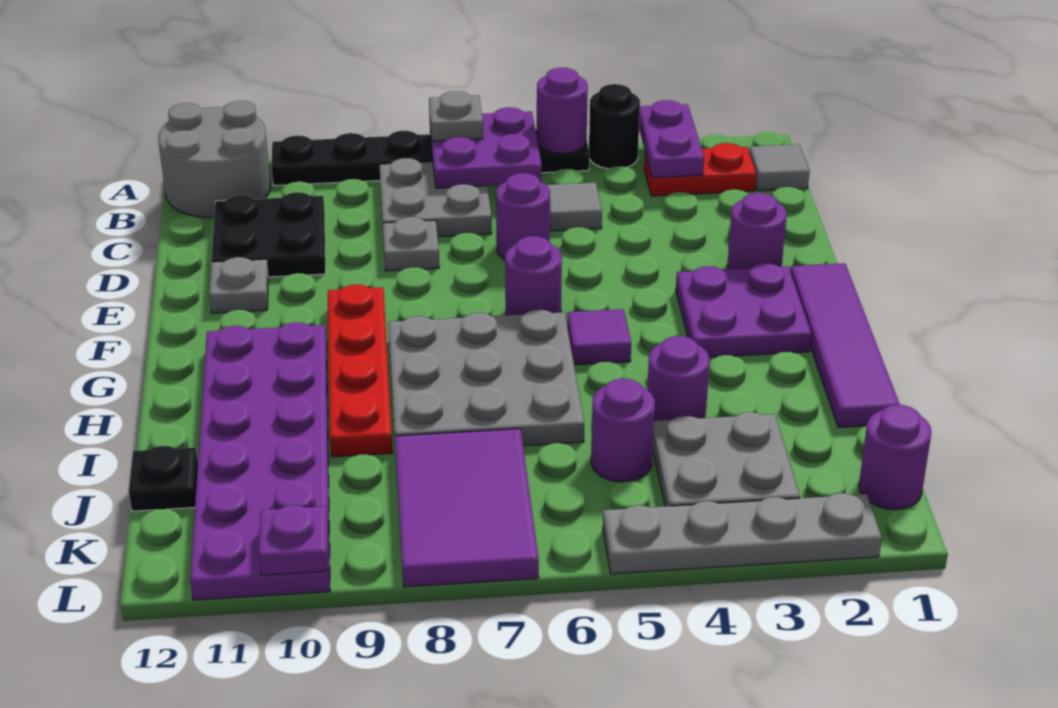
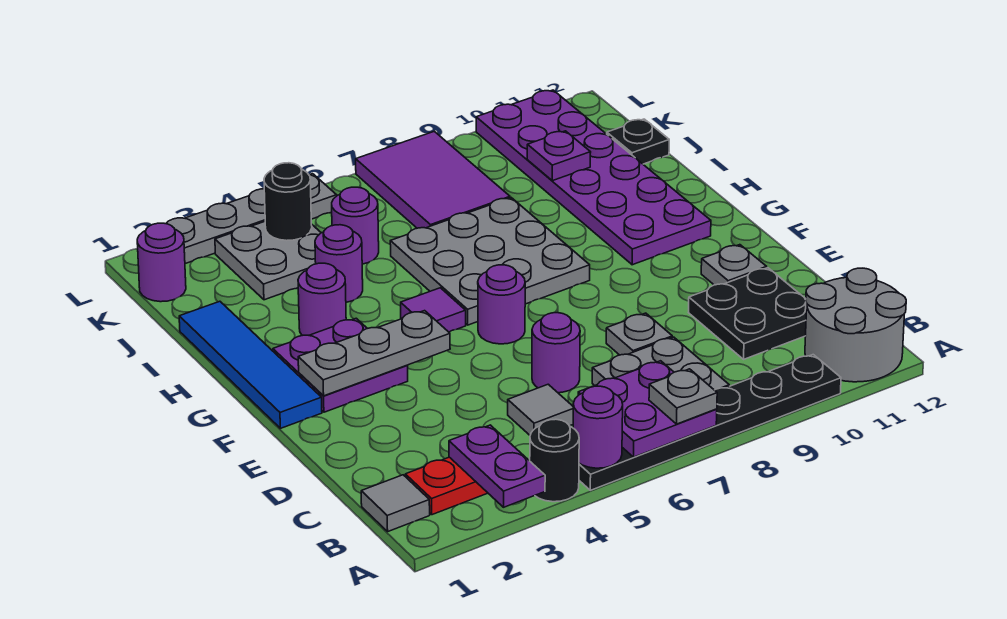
purple round brick E2 level 1 -> purple round brick H3 level 1
purple tile F1:I1 level 1 -> blue tile F1:I1 level 1
none -> grey plate F2:F4 level 2
red plate F9:I9 level 1 -> none
none -> black round brick K4 level 2
purple plate L10 level 2 -> purple plate J10 level 2

